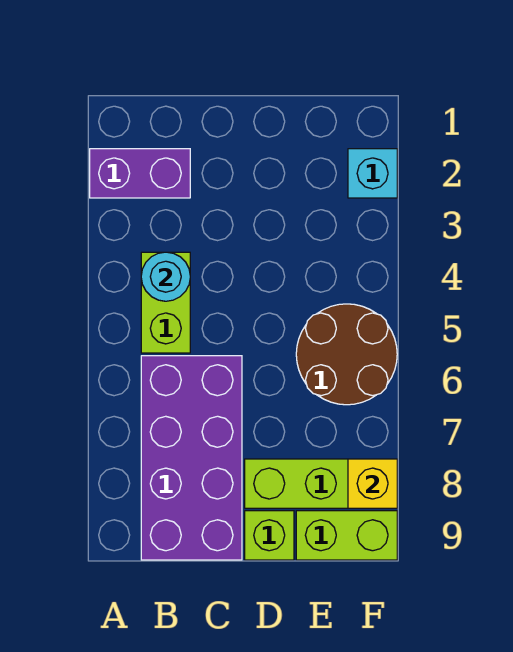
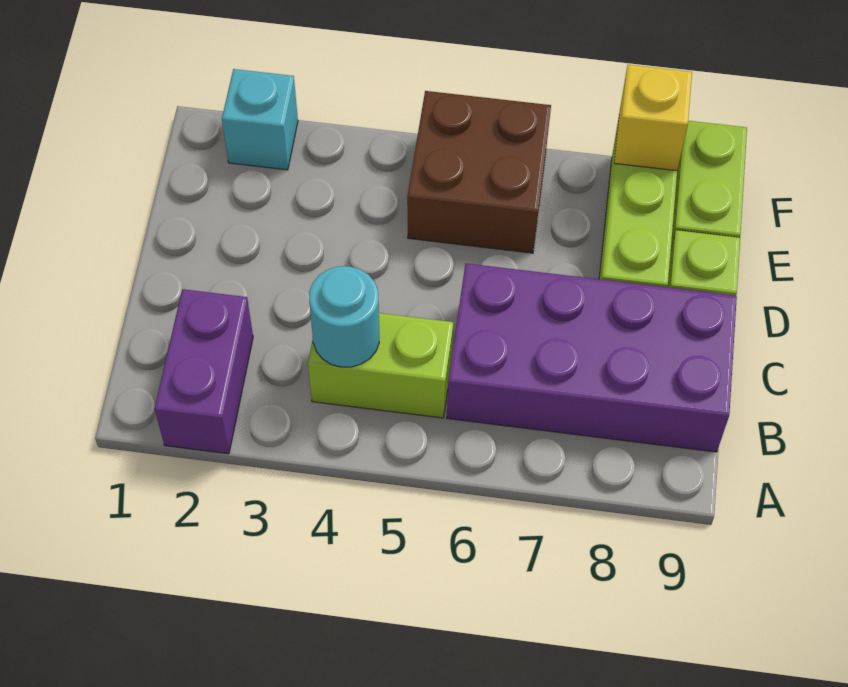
brown round brick E5:F6 level 1 -> brown brick E5:F6 level 1

